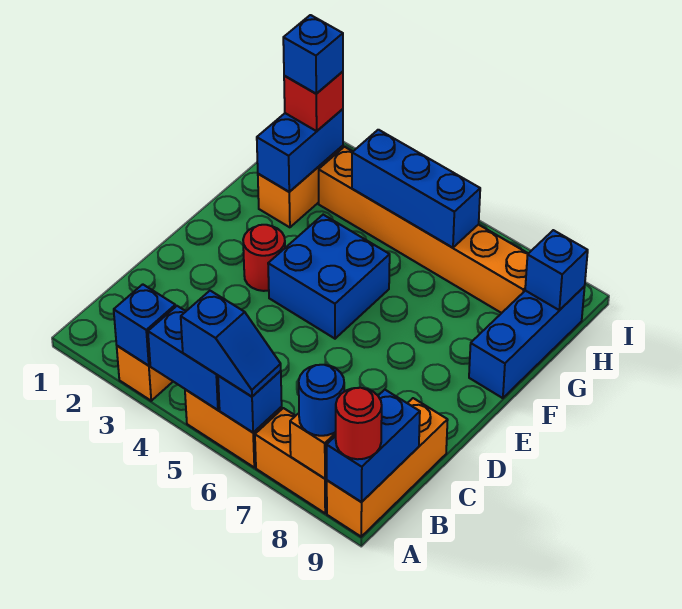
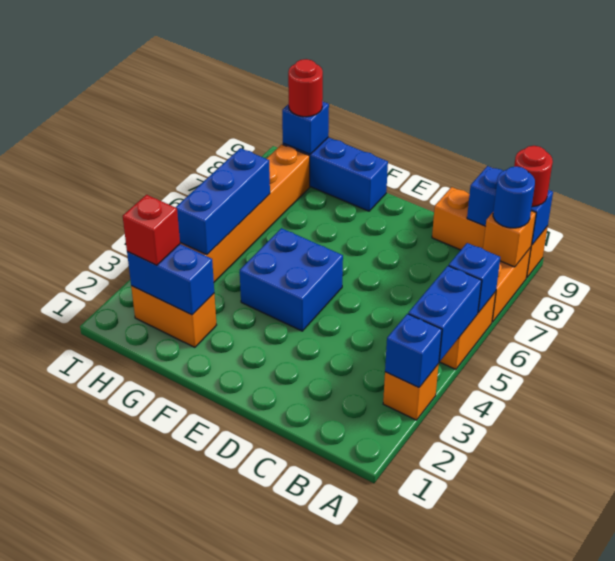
blue slope A5:A6 level 3 top 5 -> none
red round brick E3 level 1 -> red round brick H9 level 3
blue brick H2 level 4 -> none

